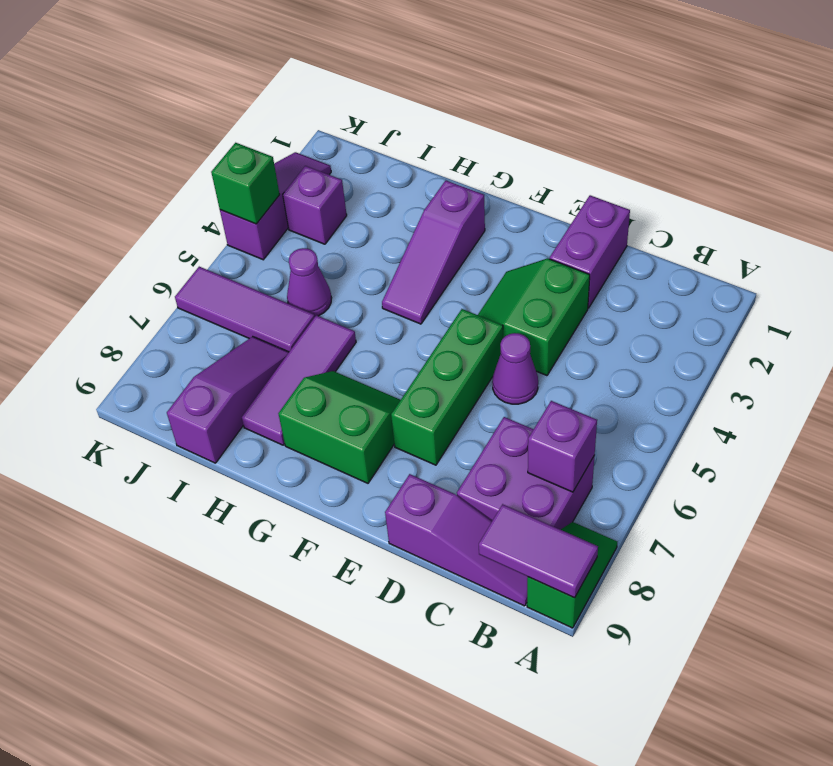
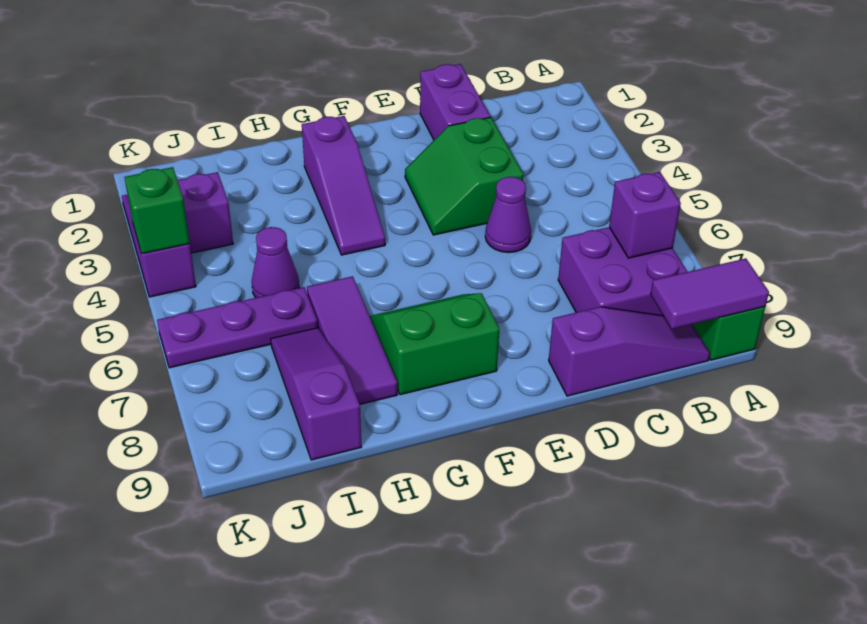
green brick E5:E7 level 1 -> none
purple tile I6:K6 level 1 -> purple plate I6:K6 level 1

